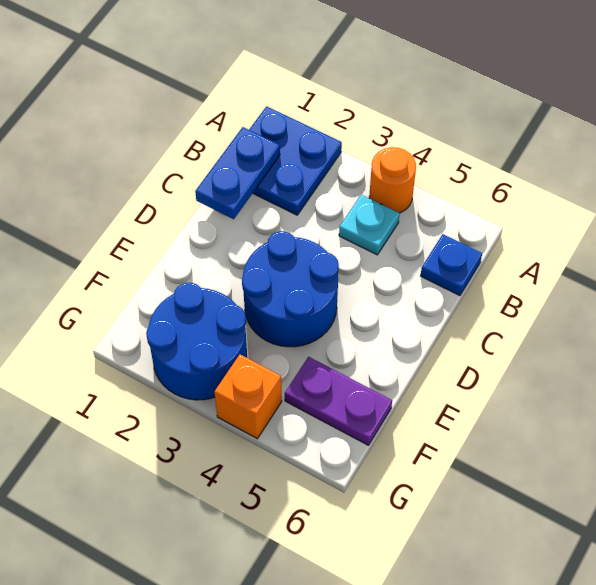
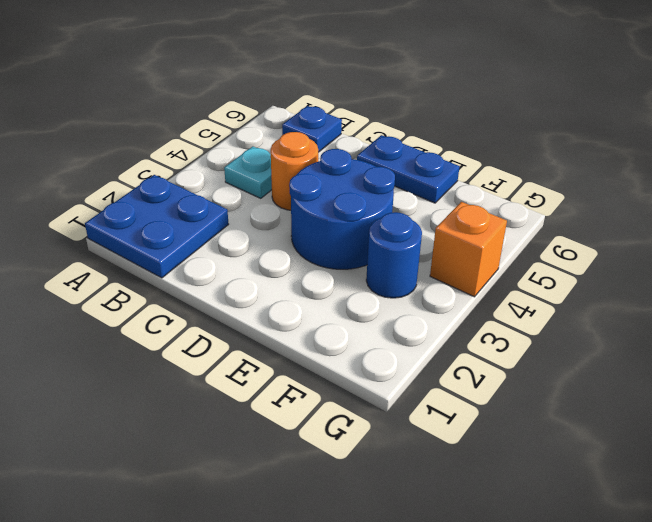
orange round brick A4 level 1 -> orange round brick C4 level 1
blue plate B1:C1 level 2 -> blue plate D6:E6 level 1
blue round brick F2:G3 level 1 -> blue round brick F3 level 1
purple plate F5:F6 level 1 -> none

